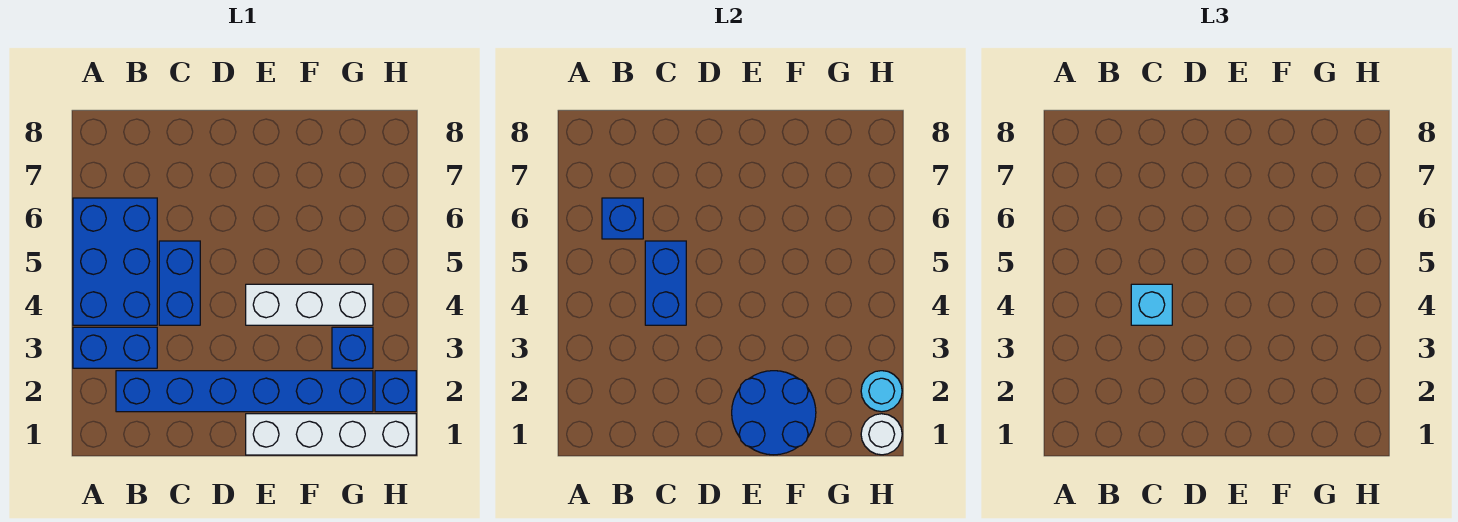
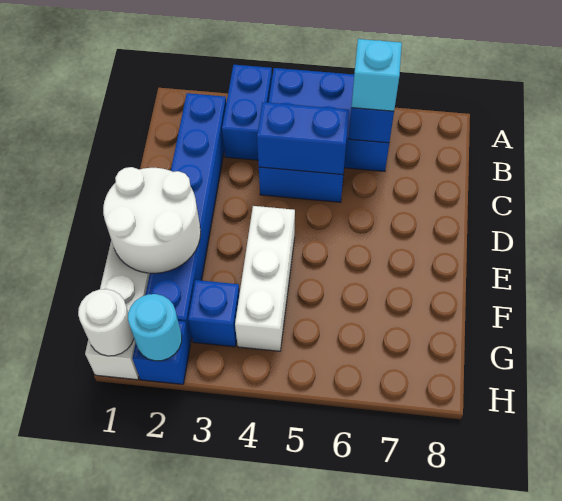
cyan brick C4 level 3 -> cyan brick B6 level 3
blue round brick E1:F2 level 2 -> white round brick E1:F2 level 2

